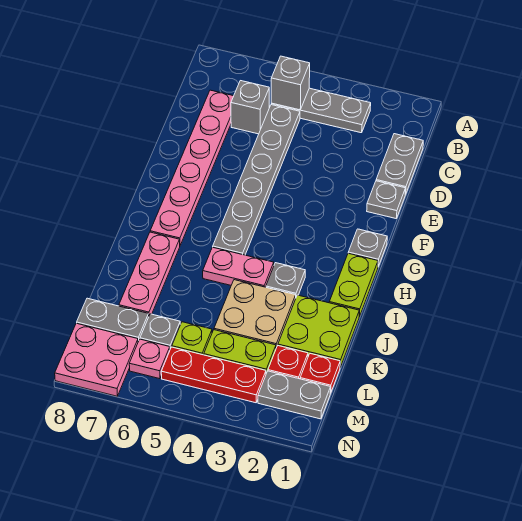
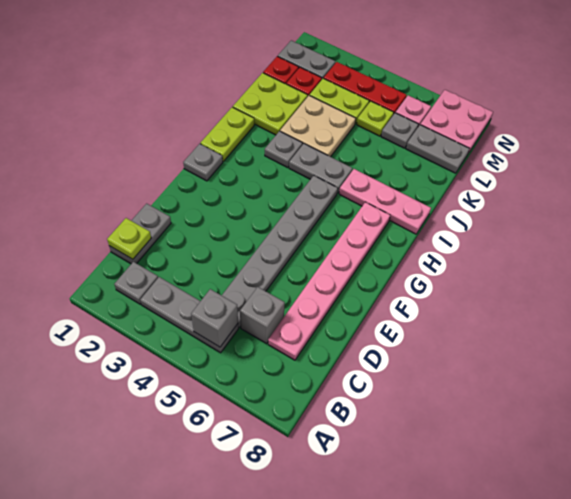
none -> lime plate C1 level 2
grey plate E1 level 1 -> grey plate B2 level 1
pink plate I4:I5 level 1 -> grey plate I4:I5 level 1
pink plate I7:K7 level 1 -> pink plate I6:I8 level 1

